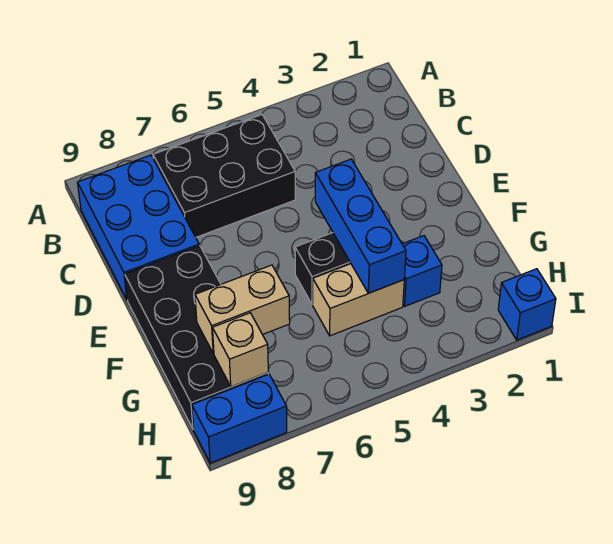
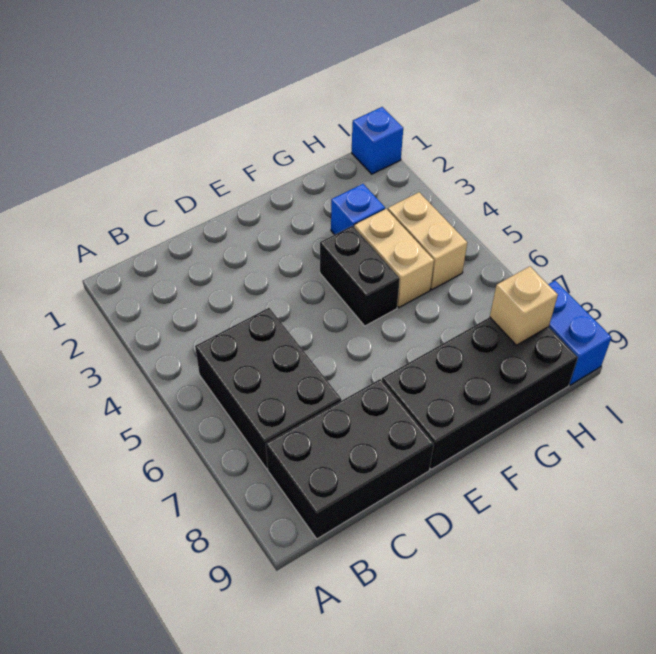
blue brick B8:D9 level 1 -> black brick B8:D9 level 1
blue brick E4:G4 level 2 -> none
tan brick G7:G8 level 2 -> tan brick H4:H5 level 1

